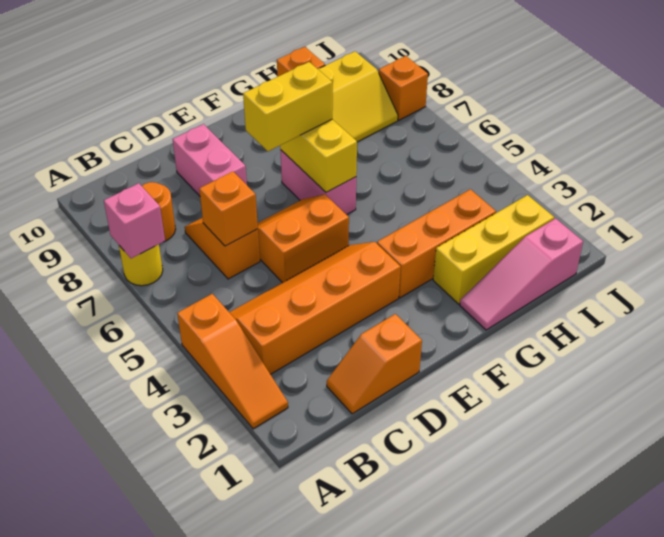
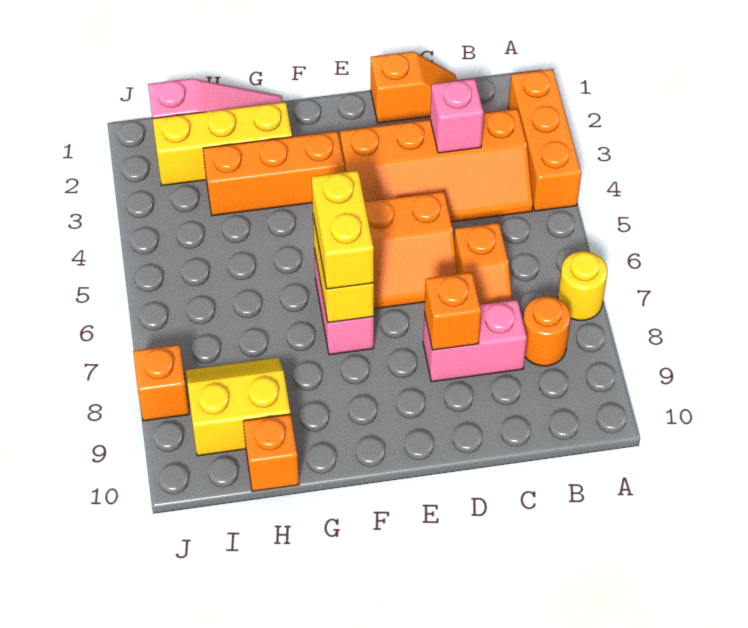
orange slope A2:A4 level 1 top 4 -> orange brick A2:A4 level 1
pink brick A7 level 2 -> pink brick C3 level 2
orange brick C6 level 2 -> orange brick D8 level 2
pink brick D8:D9 level 1 -> pink brick C8:D8 level 1
yellow brick E7:F7 level 3 -> yellow brick F6:F7 level 3

